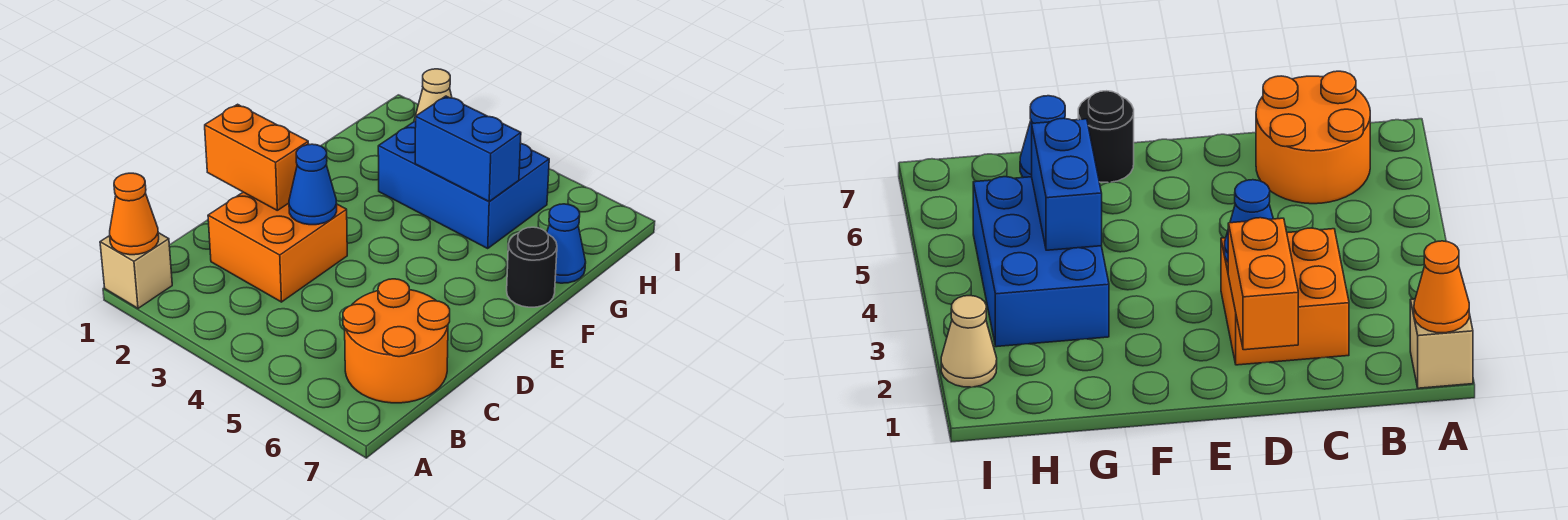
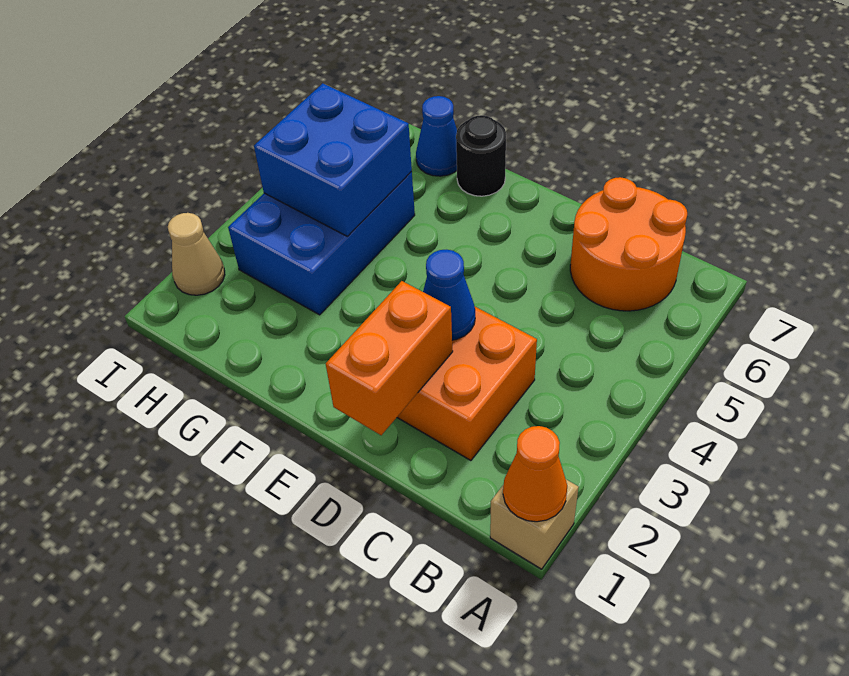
blue brick G4:G5 level 2 -> blue brick G4:H5 level 2

